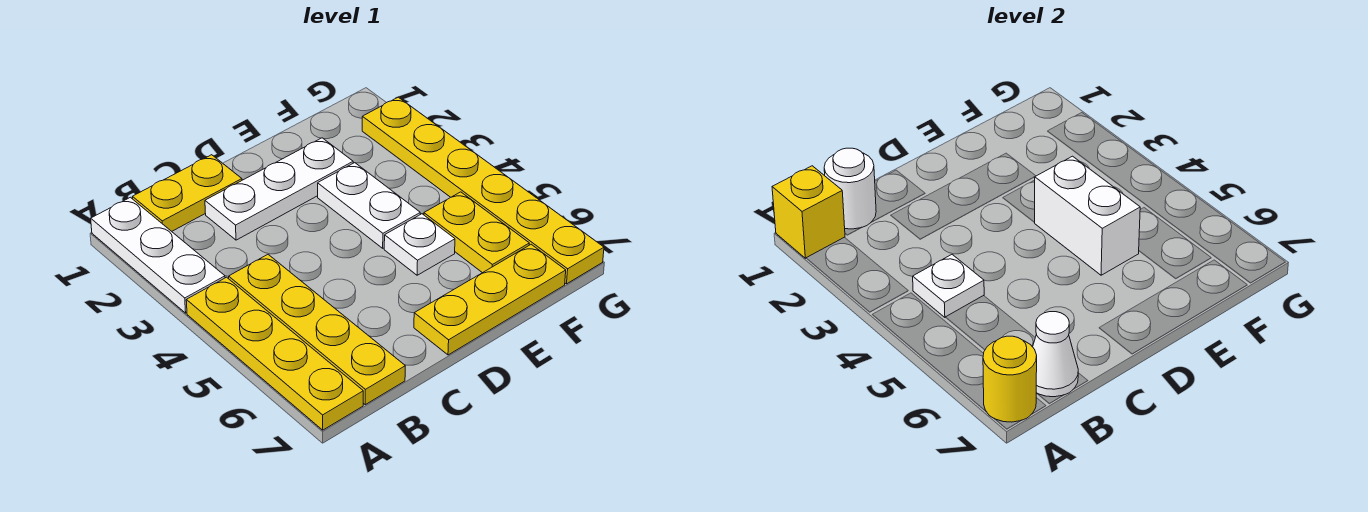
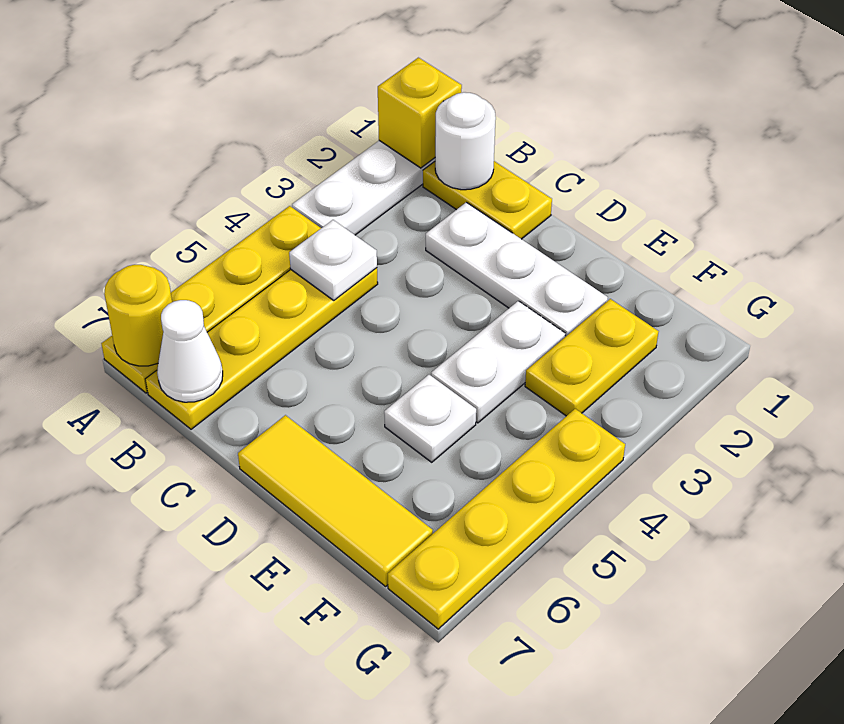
yellow plate D7:F7 level 1 -> yellow tile D7:F7 level 1
white brick E4:E5 level 2 -> none
yellow plate F5:F6 level 1 -> yellow plate F2:F3 level 1
yellow plate G2:G7 level 1 -> yellow plate G4:G7 level 1

